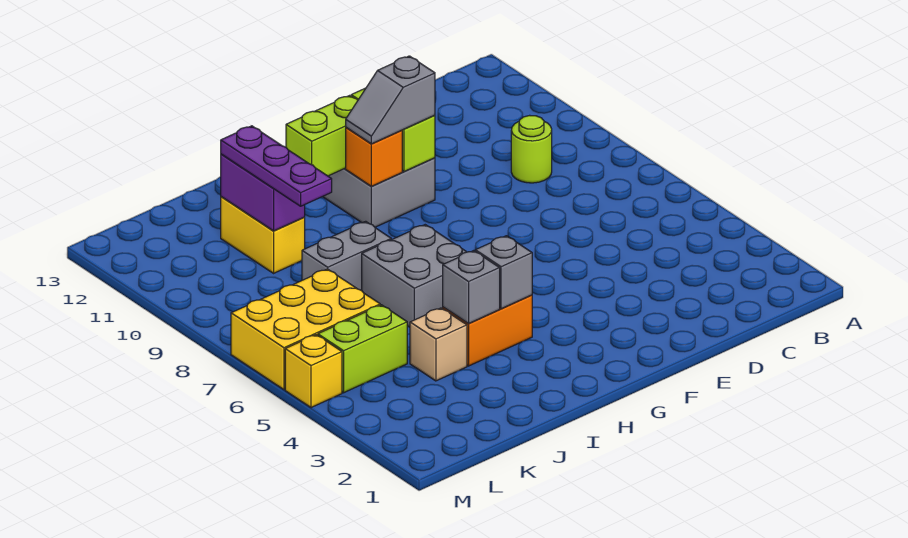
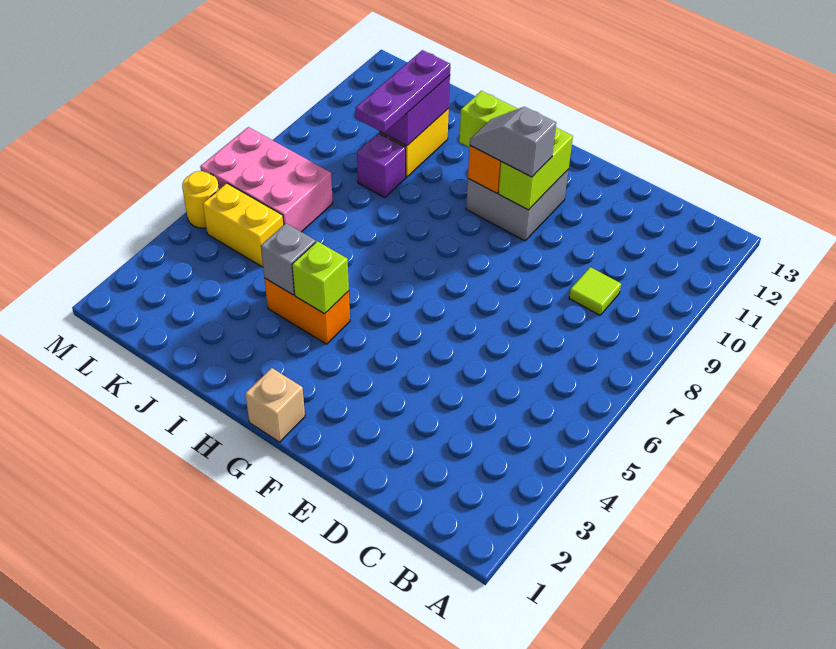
lime round brick C9 level 1 -> lime tile C9 level 1
grey brick H4 level 2 -> lime brick H4 level 2
grey brick H6:I7 level 1 -> none
grey brick I8:J8 level 1 -> none
tan brick J4 level 1 -> tan brick G1 level 1
none -> purple brick J9 level 1
lime brick K5:L5 level 1 -> yellow brick K5:L5 level 1
yellow brick K6:M7 level 1 -> pink brick K6:M7 level 1
yellow brick M5 level 1 -> yellow round brick M5 level 1

